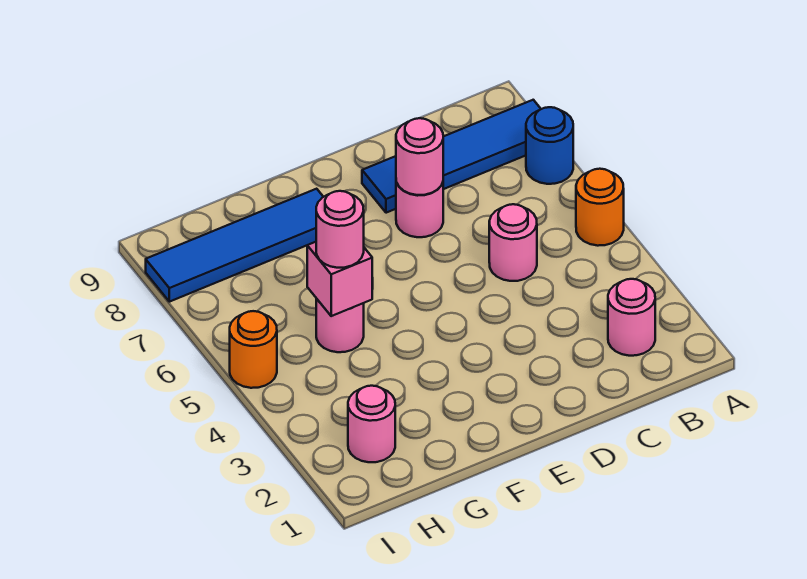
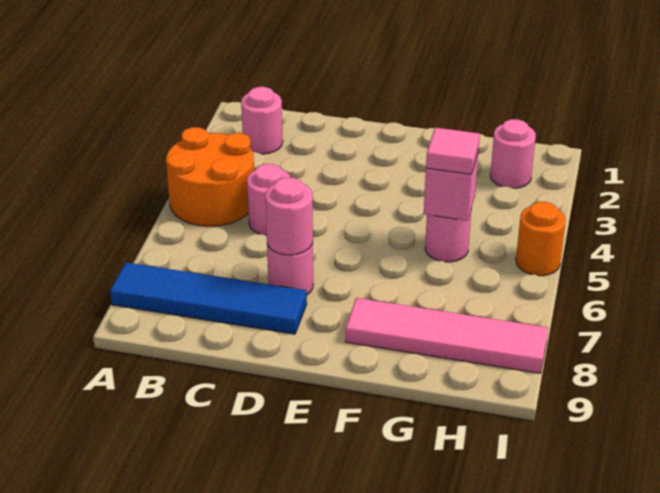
orange round brick A5 level 1 -> orange round brick A4:B5 level 1
blue round brick A7 level 1 -> none
blue tile F8:I8 level 1 -> pink tile F8:I8 level 1
pink round brick G5 level 3 -> pink tile G5 level 3

